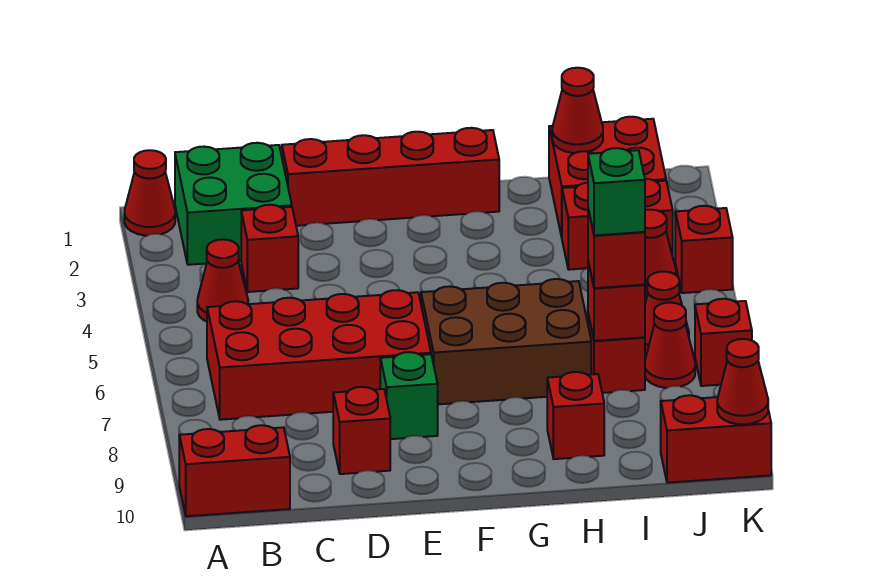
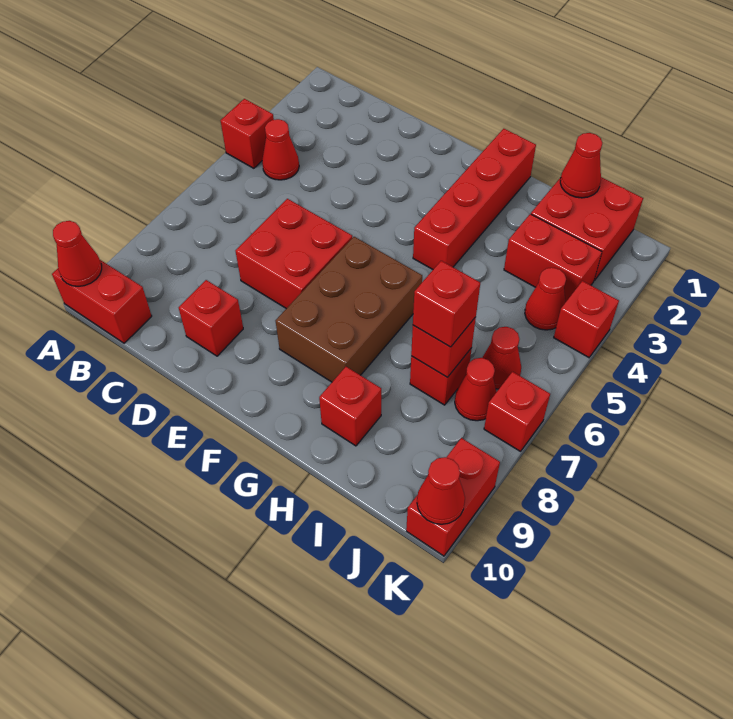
red cone A1 level 1 -> red cone A10 level 2
green brick B1:C2 level 1 -> none
red brick B6:E7 level 1 -> red brick D6:E7 level 1
red brick C3 level 1 -> red brick A4 level 1
red brick D1:G1 level 1 -> red brick G1:G4 level 1
green brick E8 level 1 -> none
brown brick F6:H7 level 1 -> brown brick F6:G8 level 1
green brick I7 level 4 -> none
red brick J10:K10 level 1 -> red brick K9:K10 level 1

